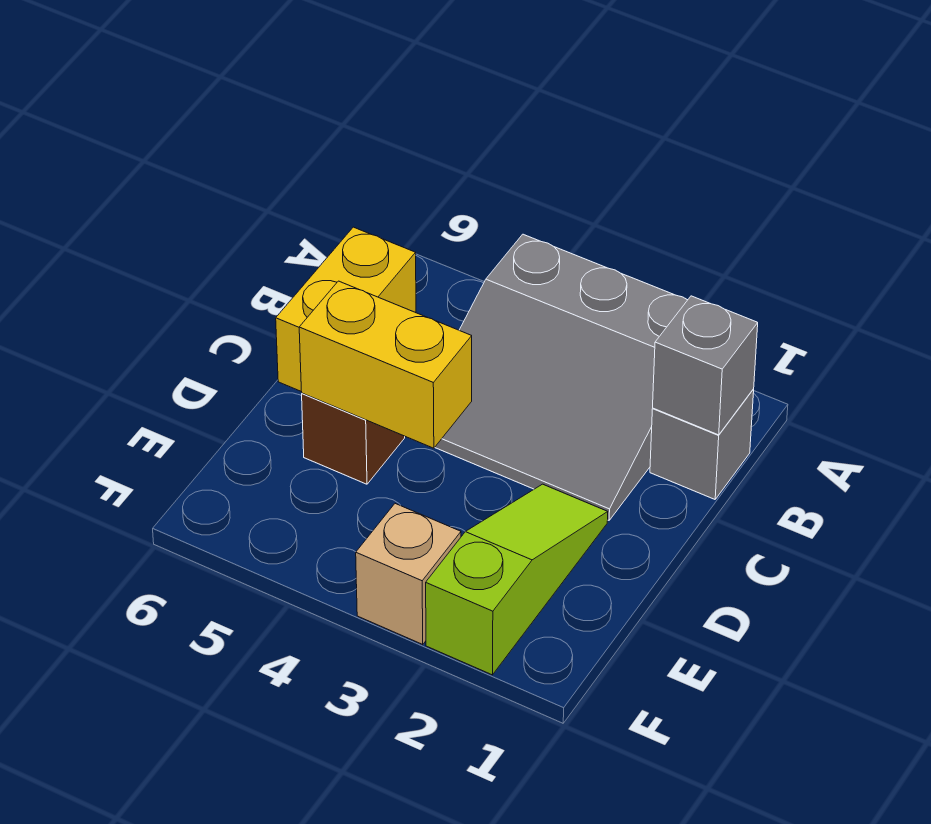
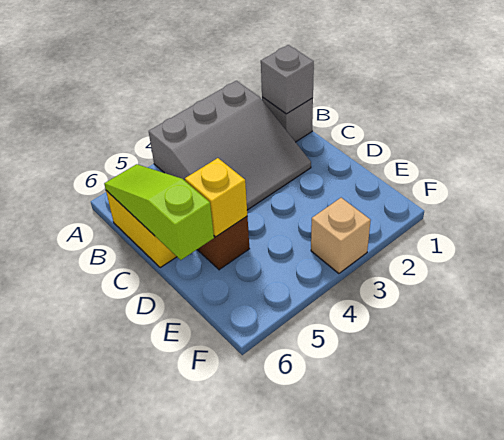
lime slope D2:F2 level 1 top F -> lime slope B6:D6 level 2 top D
yellow brick D4:D5 level 2 -> yellow brick D5 level 2

